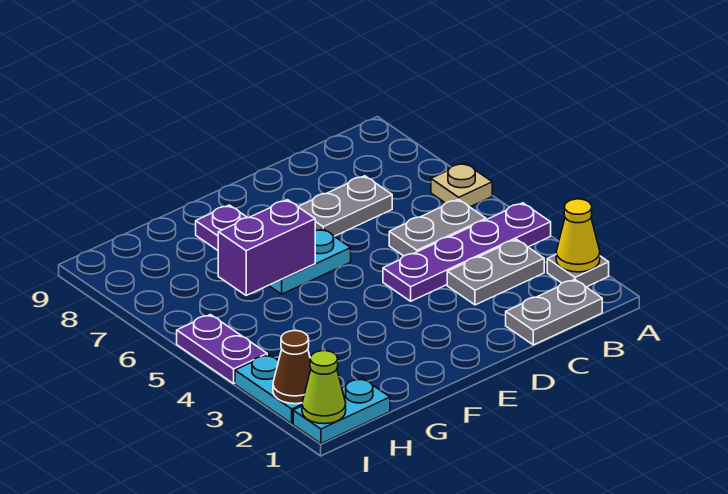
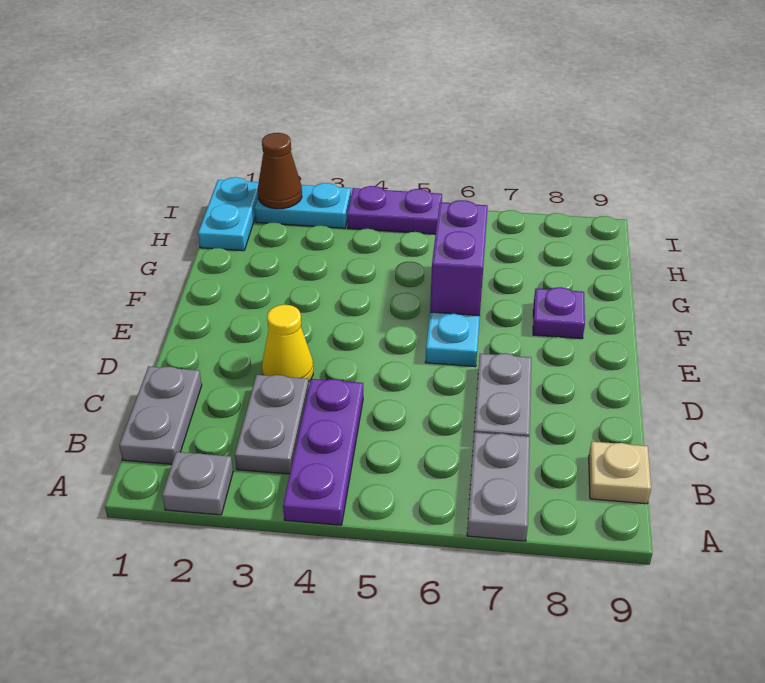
yellow cone A2 level 2 -> yellow cone D3 level 1
purple plate A4:D4 level 1 -> purple plate A4:C4 level 1
tan plate A6 level 1 -> tan plate B9 level 1
grey plate B5:C5 level 1 -> grey plate A7:B7 level 1
lime cone I1 level 2 -> none

